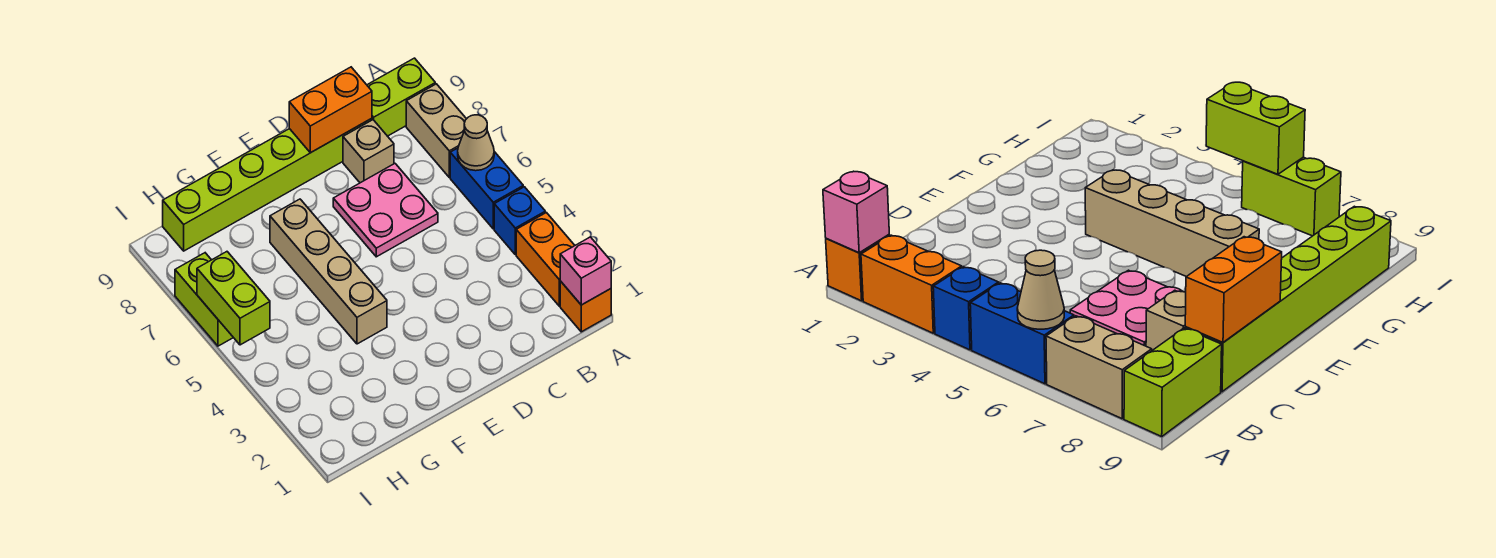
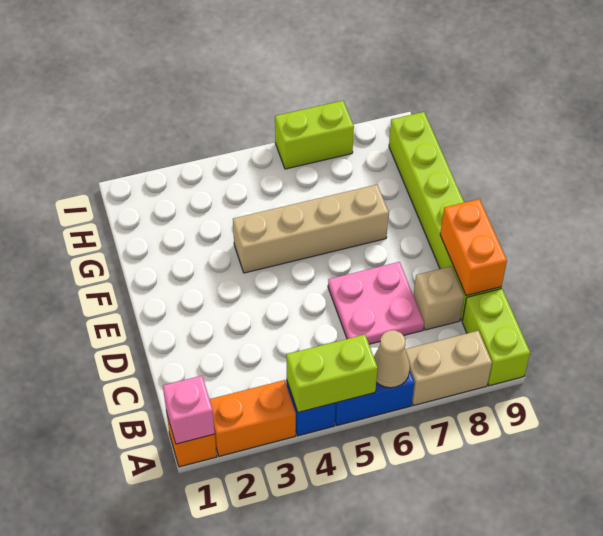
lime brick I5:I6 level 2 -> lime brick A4:A5 level 2

